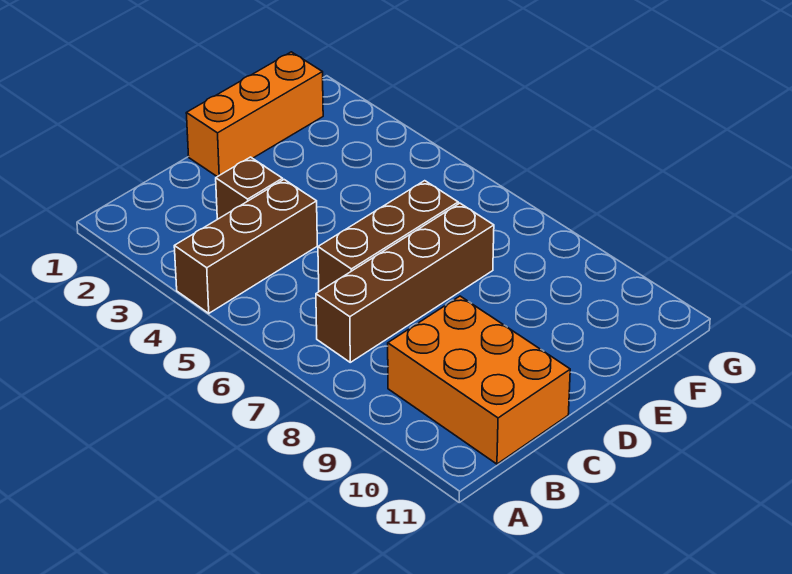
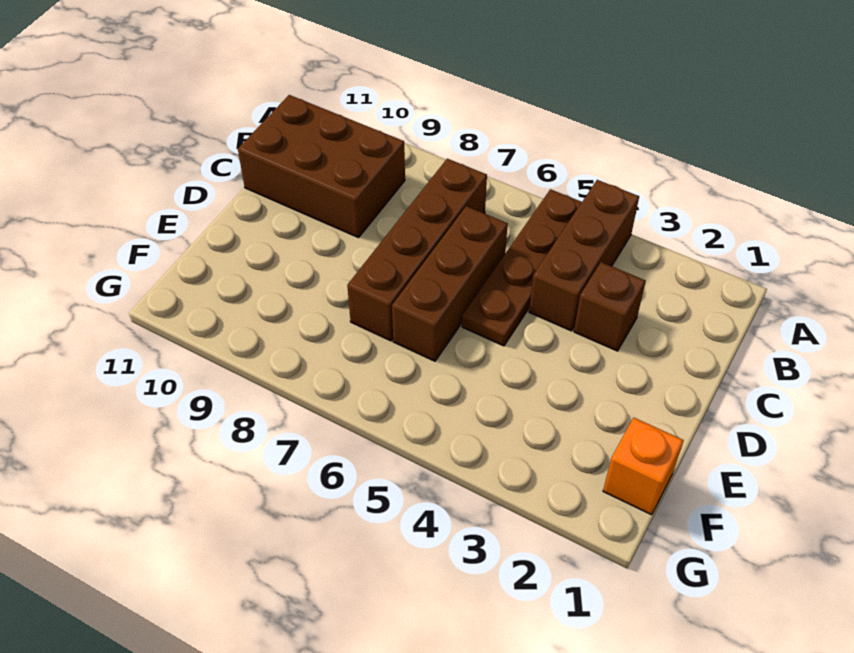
none -> brown plate A5:D5 level 1
orange brick B9:C11 level 1 -> brown brick B9:C11 level 1
orange brick D1:F1 level 1 -> orange brick F1 level 1

